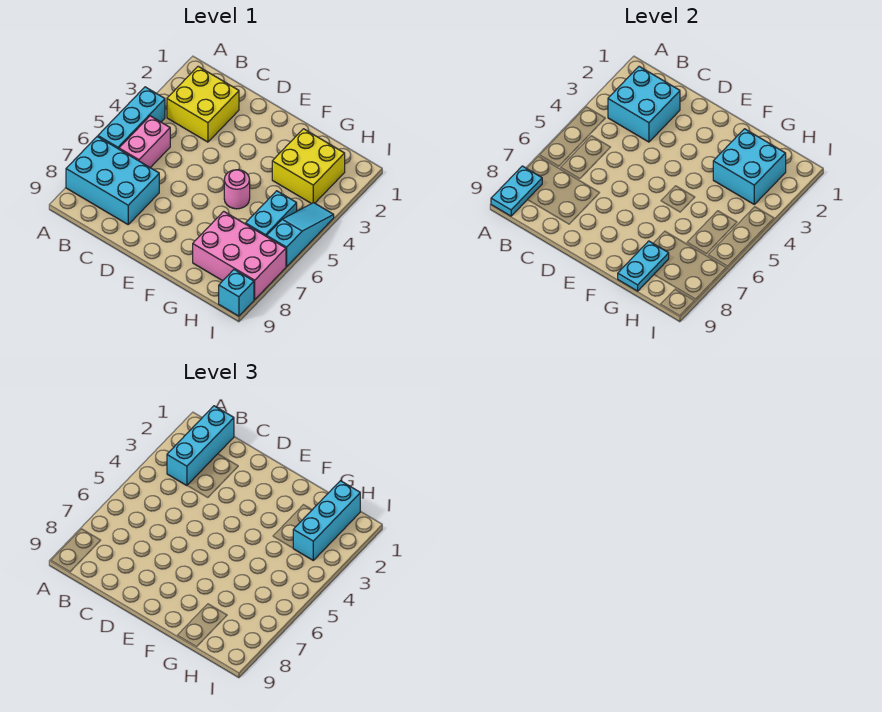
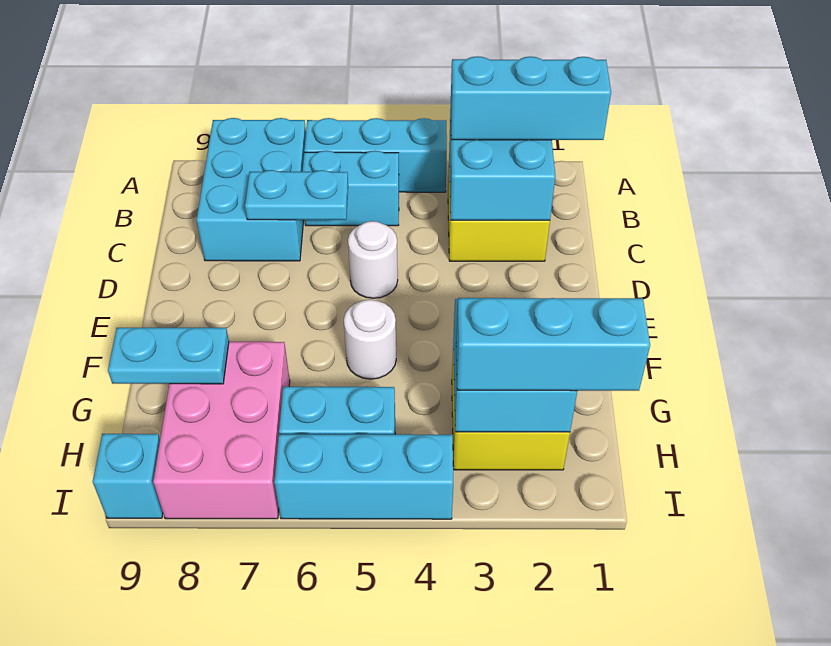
cyan plate A8:A9 level 2 -> cyan plate C6:C7 level 2
pink brick B5:B6 level 1 -> cyan brick B5:B6 level 1
none -> white round brick D5 level 1
pink round brick F5 level 1 -> white round brick F5 level 1
cyan slope I4:I6 level 1 top 6 -> cyan brick I4:I6 level 1

